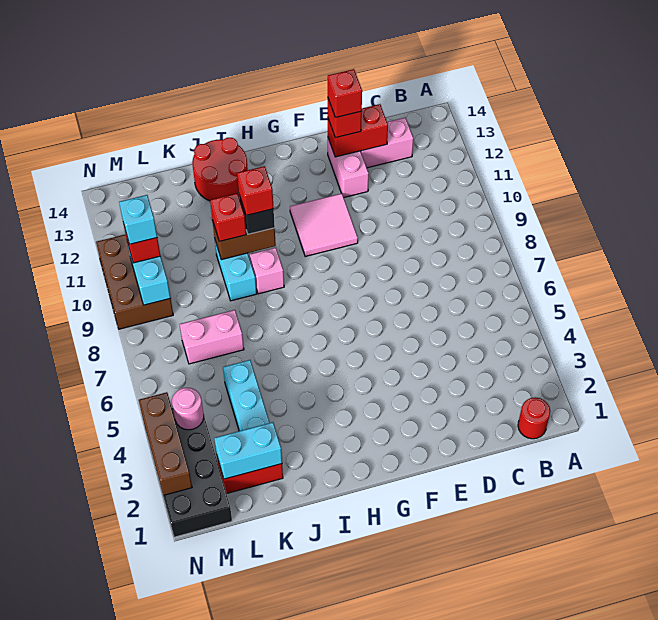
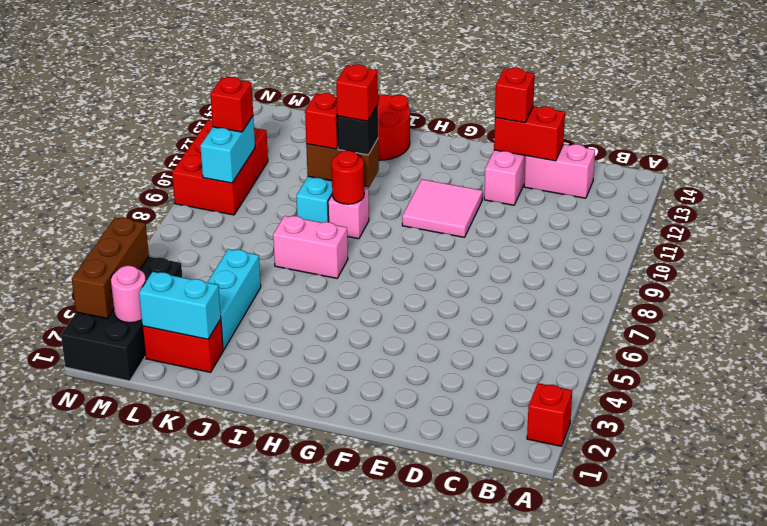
red round brick B1 level 1 -> red round brick I9 level 2
red brick E13 level 4 -> red brick A2 level 1
pink brick K7:L7 level 1 -> pink brick I7:J7 level 1
pink round brick M4 level 2 -> pink round brick M2 level 2
brown brick M9:N11 level 1 -> red brick M9:N11 level 1
cyan brick M10 level 4 -> none

